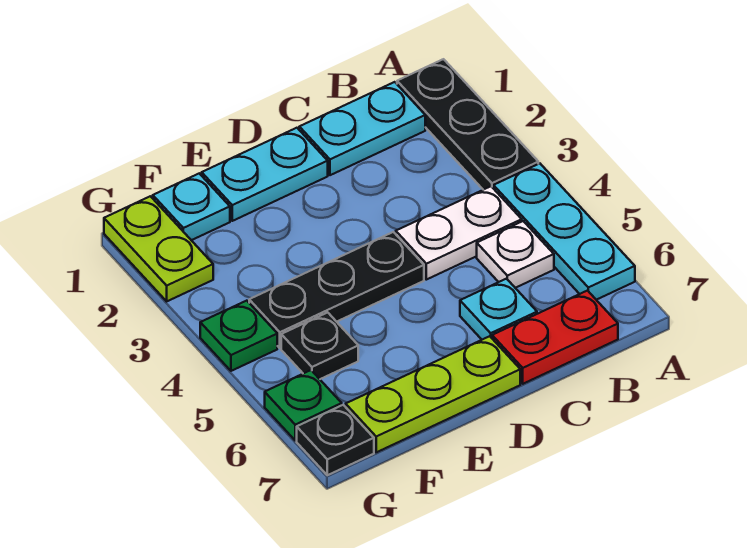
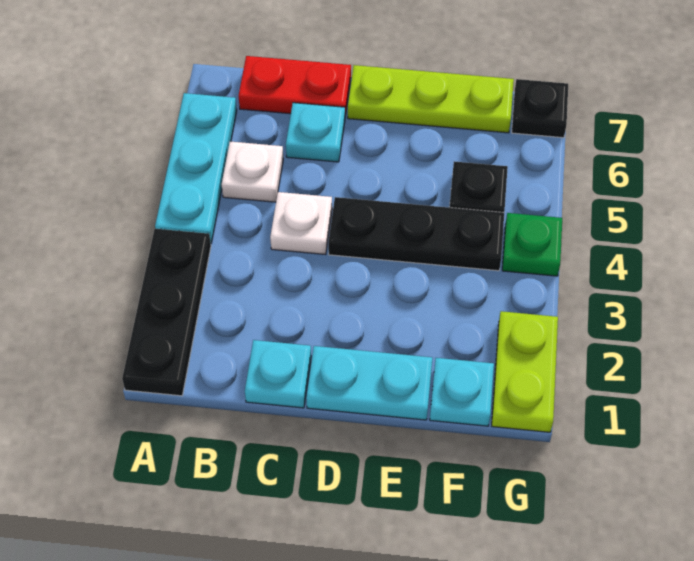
cyan plate B1:C1 level 1 -> cyan plate C1 level 1
white plate B4:C4 level 1 -> white plate C4 level 1
green plate G6 level 1 -> none

